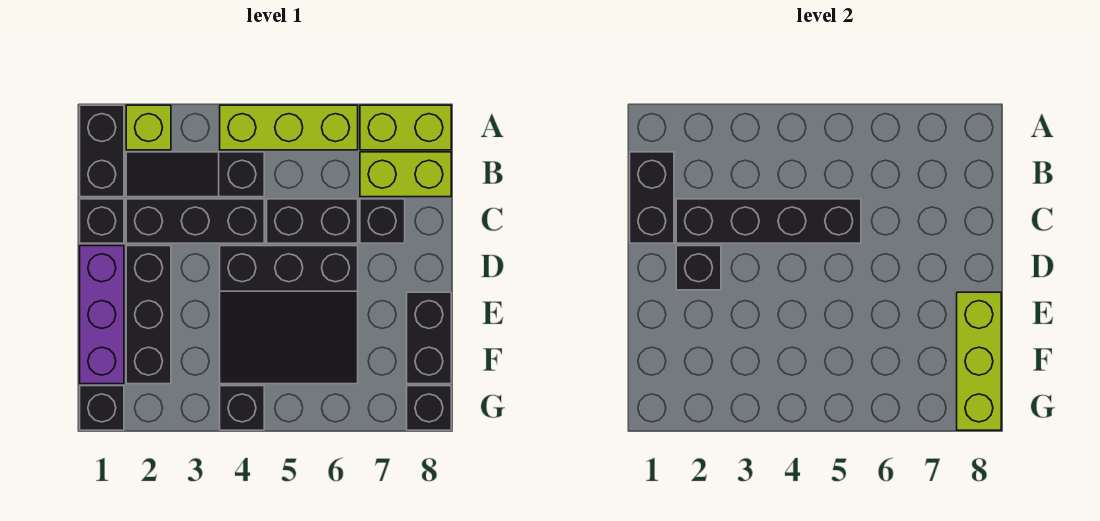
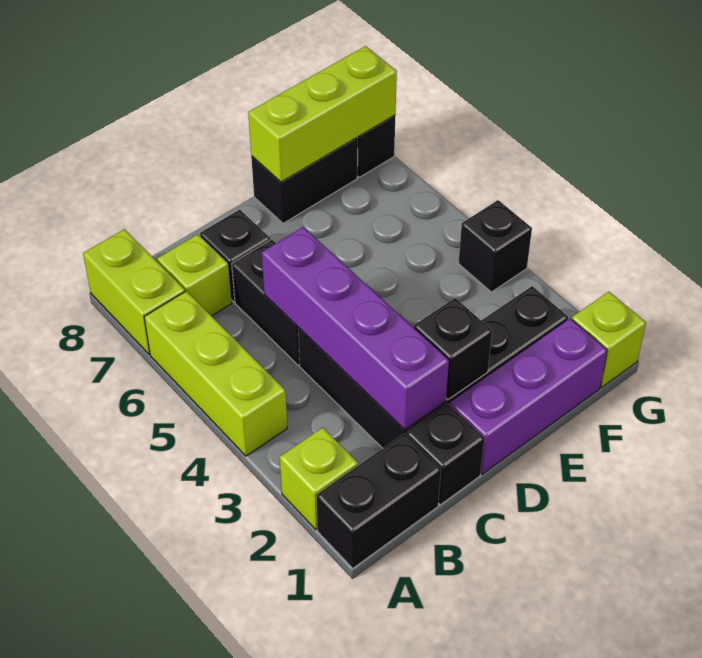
black brick B1:C1 level 2 -> none
black slope B2:B4 level 1 top 4 -> none
lime brick B7:B8 level 1 -> lime brick B7 level 1
black brick C2:C5 level 2 -> purple brick C2:C5 level 2
black slope D4:F6 level 1 top D -> none
black brick G1 level 1 -> lime brick G1 level 1

